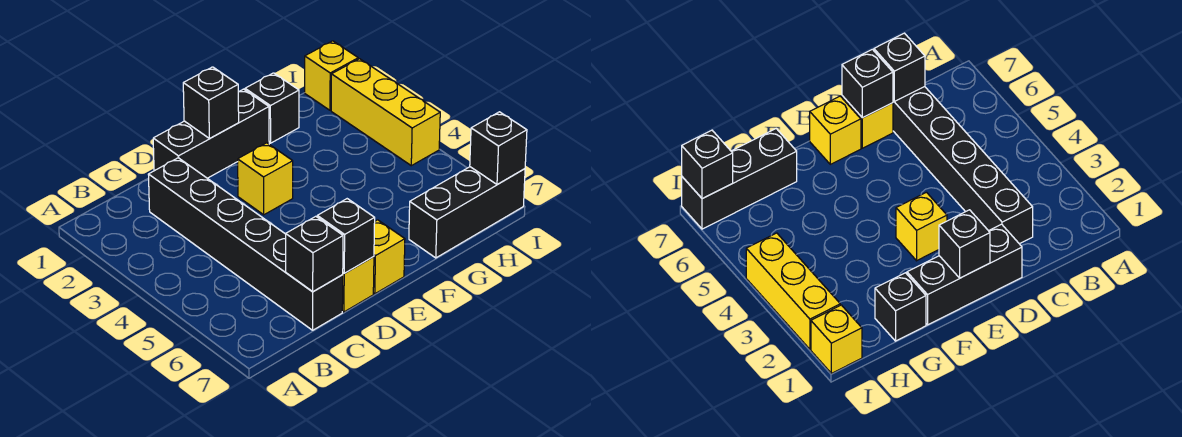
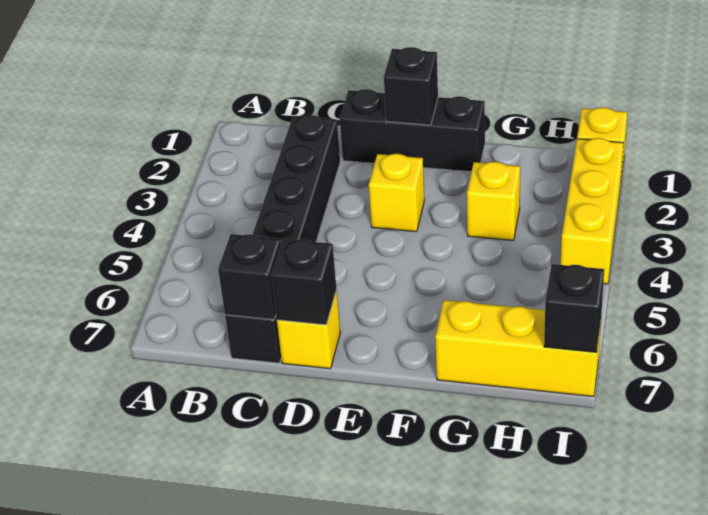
yellow brick E7 level 1 -> yellow brick G3 level 1
black brick G1 level 1 -> none
black brick G7:I7 level 1 -> yellow brick G7:I7 level 1

